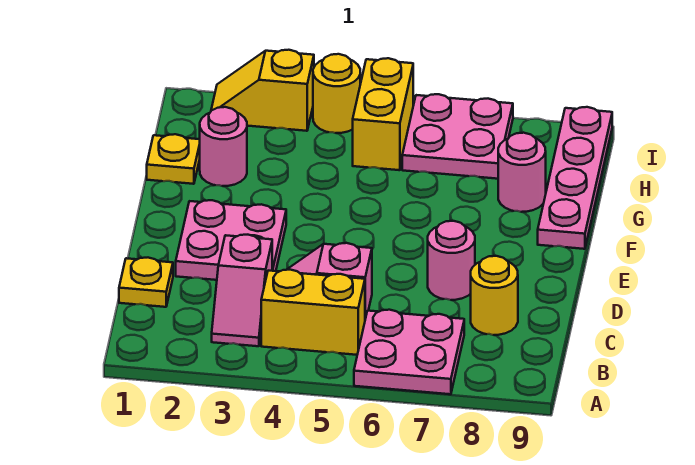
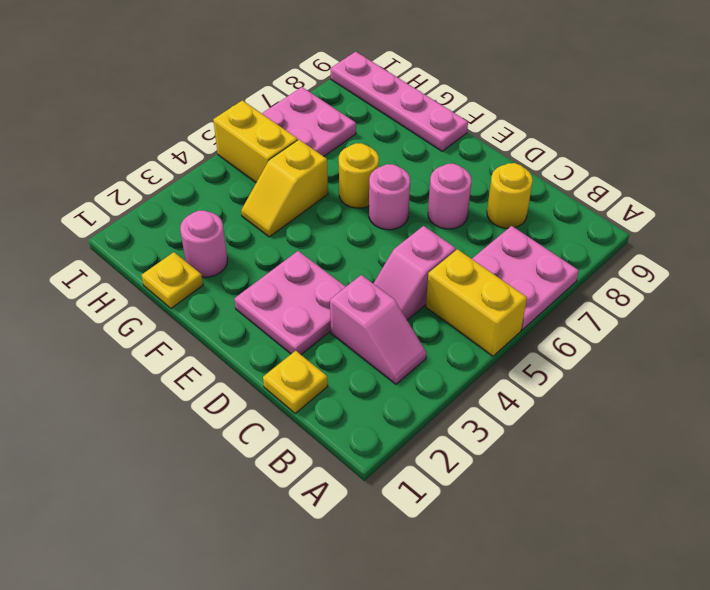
yellow brick B4:B5 level 1 -> yellow brick A5:B5 level 1
pink round brick G8 level 1 -> pink round brick E6 level 1
yellow slope I2:I3 level 1 top 3 -> yellow slope G4:G5 level 1 top 5
yellow round brick I4 level 1 -> yellow round brick F6 level 1

